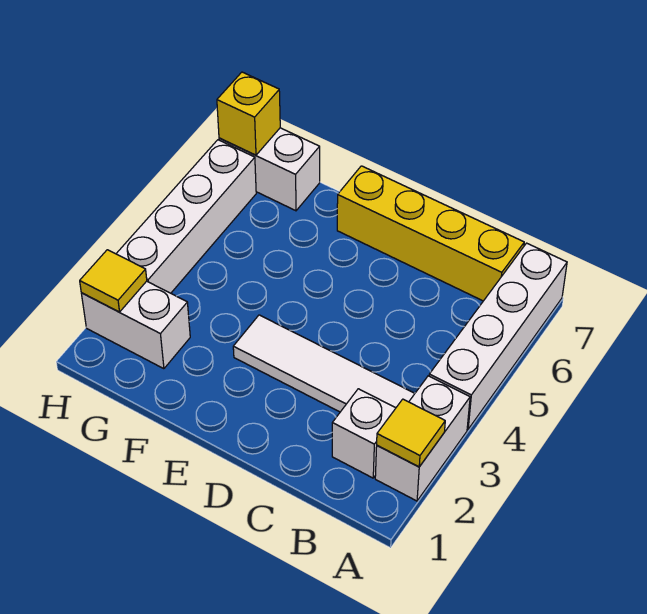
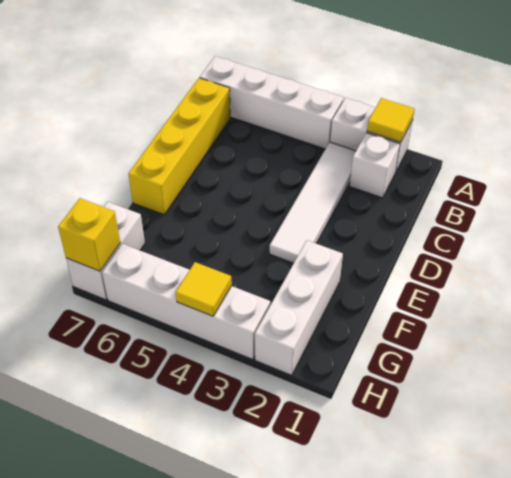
white brick G2:H2 level 1 -> white brick F2:H2 level 1
yellow tile H2 level 2 -> yellow tile H4 level 2

